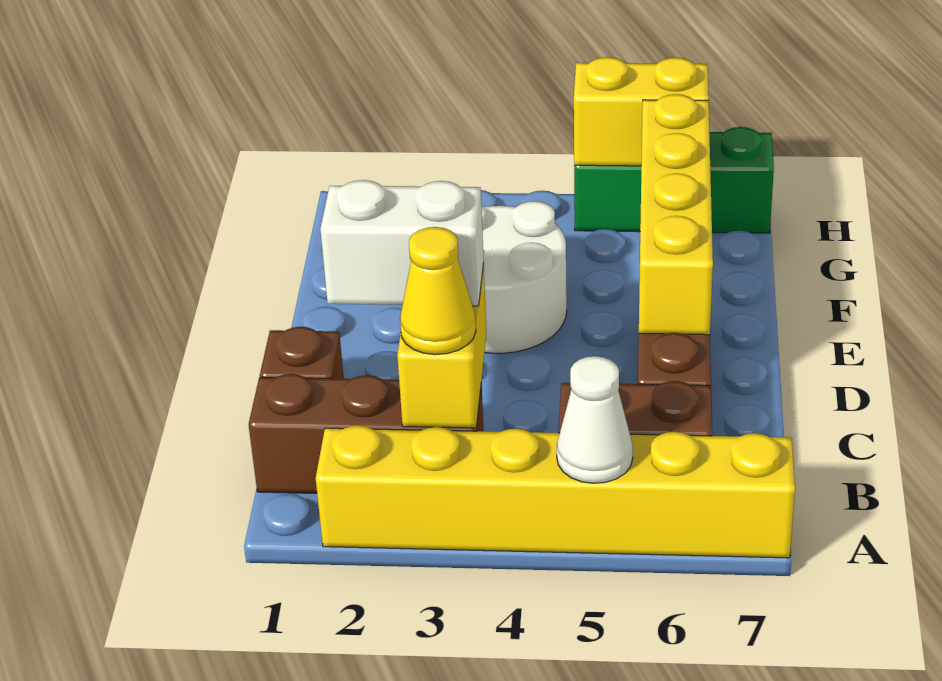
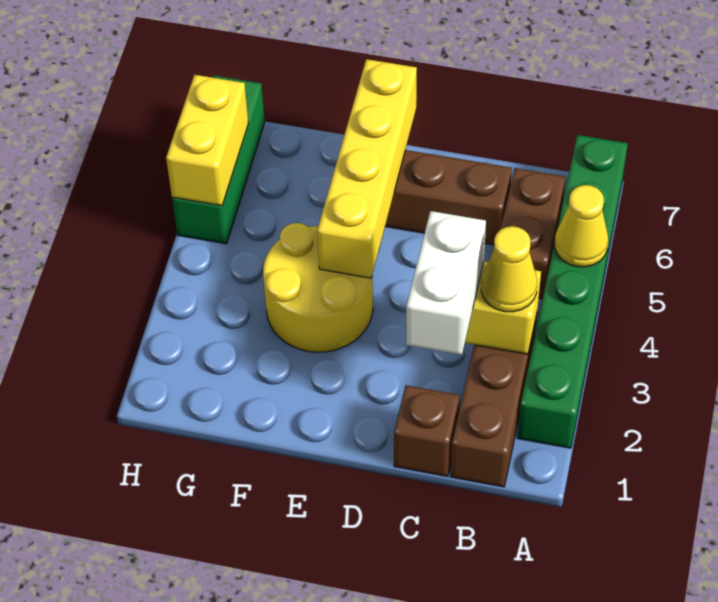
yellow brick A2:A7 level 1 -> green brick A2:A7 level 1
white cone A5 level 2 -> yellow cone A5 level 2
yellow brick D6:G6 level 2 -> yellow brick E4:E7 level 2
white round brick E3:F4 level 1 -> yellow round brick E3:F4 level 1

